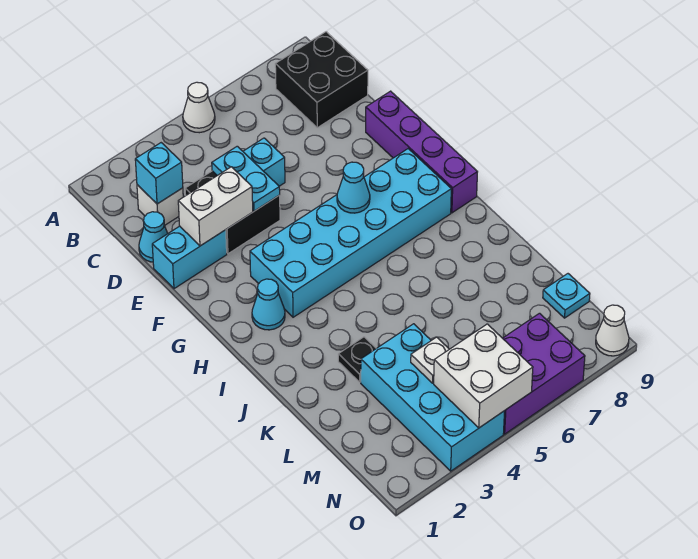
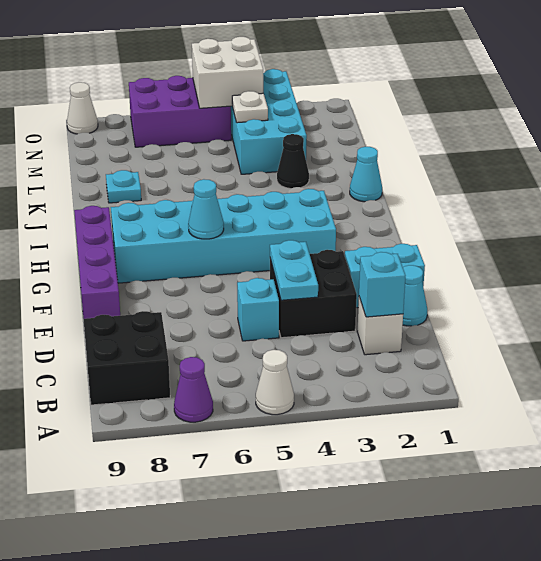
none -> purple cone A7 level 1
white brick E2:E3 level 2 -> none
cyan cone H2 level 1 -> cyan cone J1 level 1
black plate K3 level 1 -> black cone K3 level 1
cyan plate M9 level 1 -> cyan plate K8 level 1

